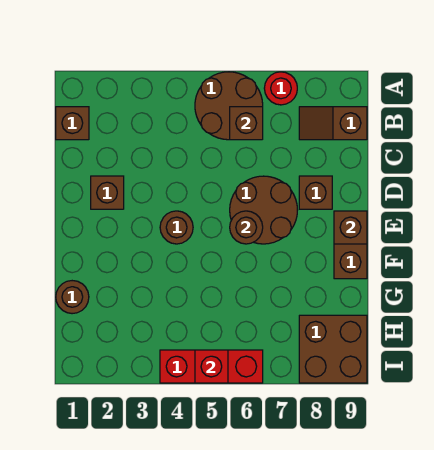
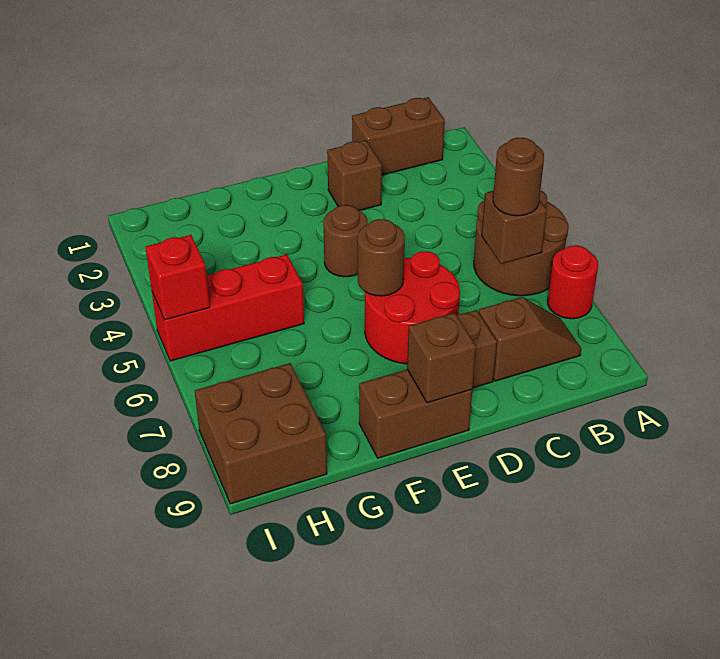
brown brick B1 level 1 -> brown brick B1:C1 level 1
brown slope B8:B9 level 1 top 9 -> brown slope B8:C8 level 1 top C
brown round brick D6:E7 level 1 -> red round brick D6:E7 level 1
brown round brick G1 level 1 -> brown round brick B6 level 3
red brick I4:I6 level 1 -> red brick G5:I5 level 1

